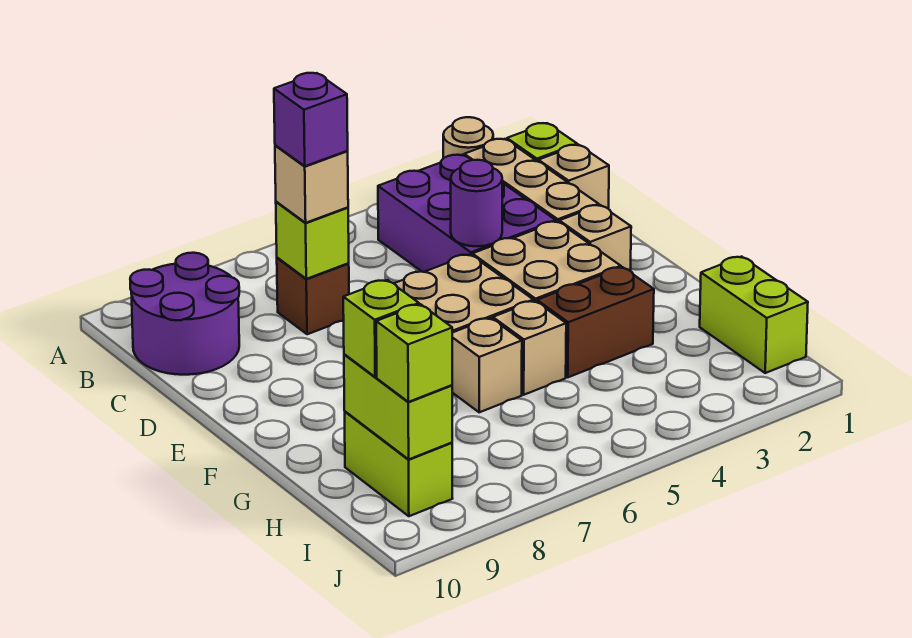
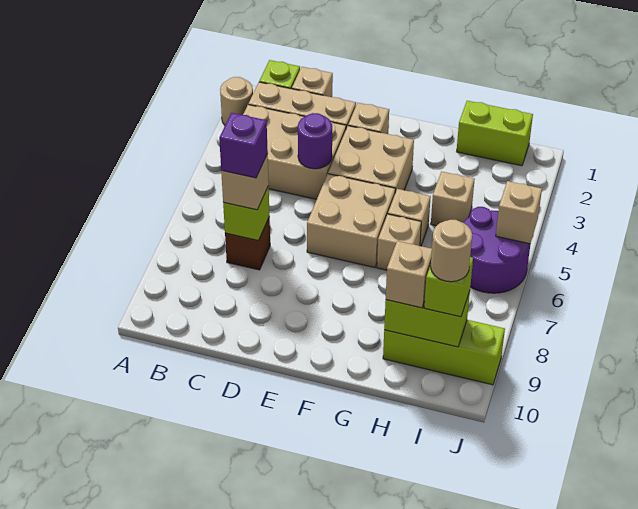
purple brick B3:D4 level 1 -> tan brick B3:D4 level 1
purple round brick B9:C10 level 1 -> purple round brick I5:J6 level 1
brown brick G3:G4 level 1 -> none
none -> tan brick H4 level 1
lime brick H9:I9 level 1 -> lime brick H9:J9 level 1
lime brick H9 level 3 -> tan brick H9 level 3
none -> tan round brick I9 level 4
none -> tan brick J5 level 2

